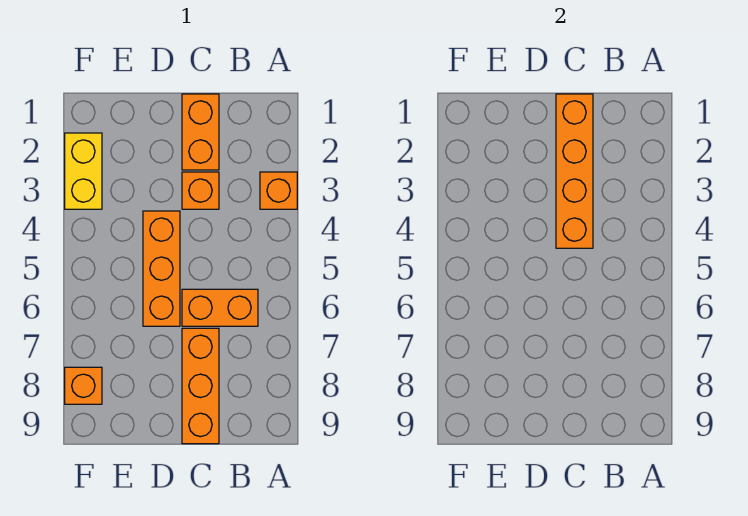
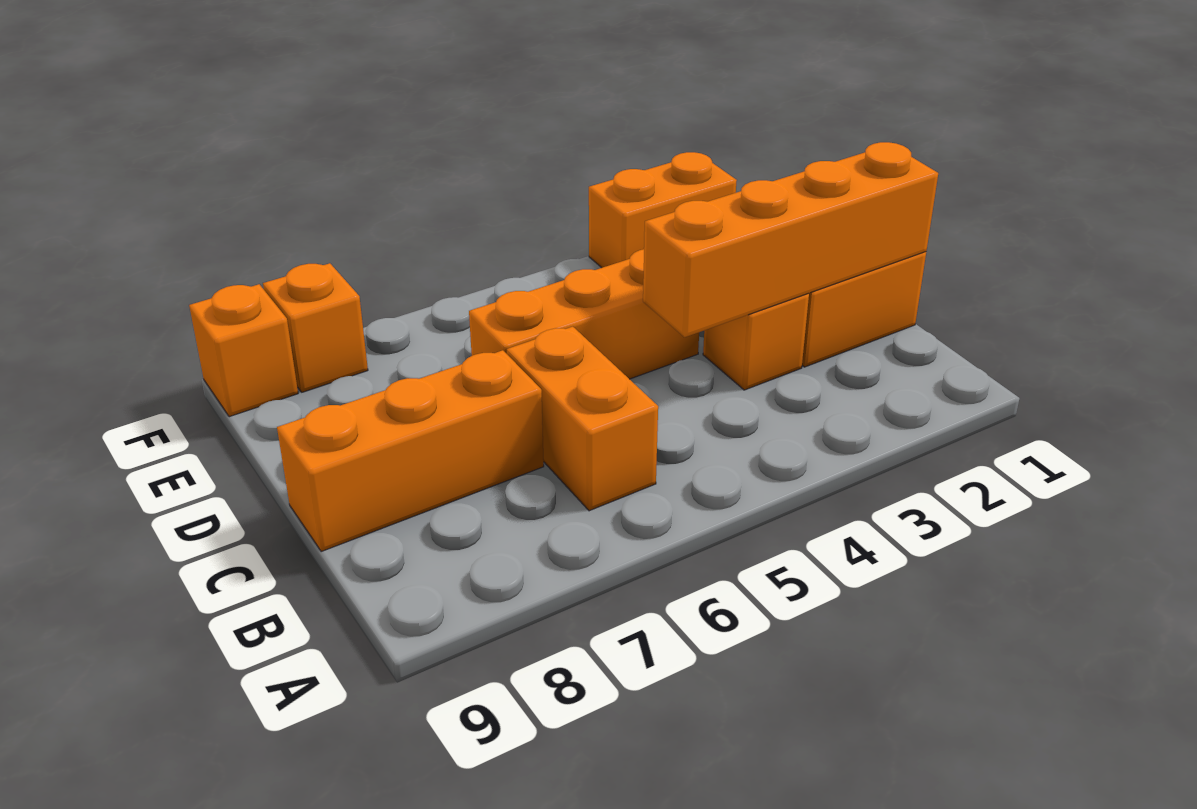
orange brick A3 level 1 -> orange brick F9 level 1
yellow brick F2:F3 level 1 -> orange brick F2:F3 level 1

